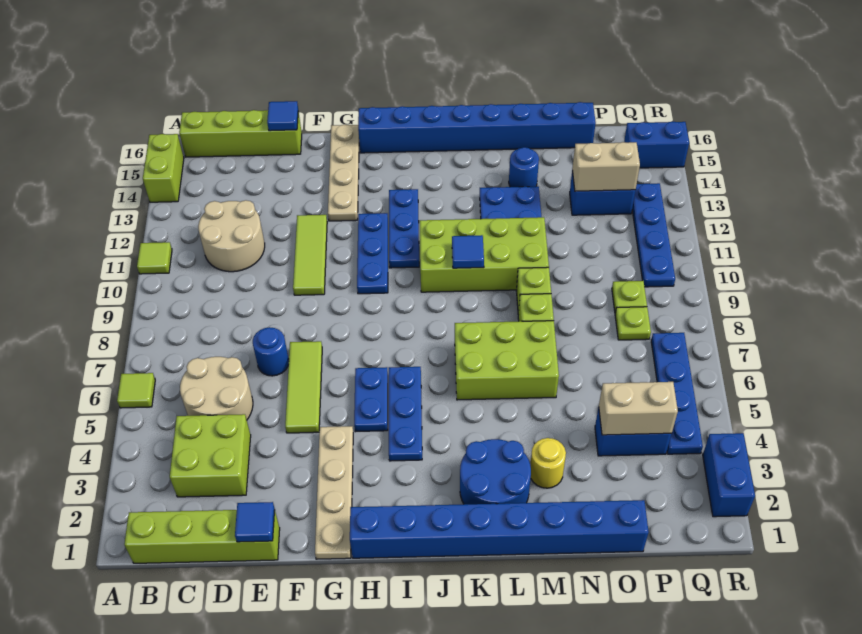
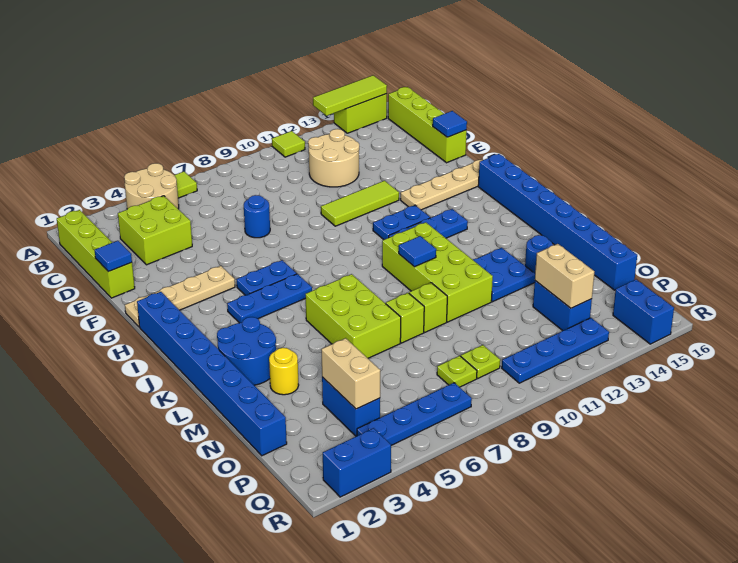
tan round brick C5:D6 level 1 -> tan round brick A4:B5 level 1
lime tile F5:F7 level 1 -> lime tile A13:A15 level 2
blue plate H10:H12 level 1 -> blue plate H11:H12 level 1

